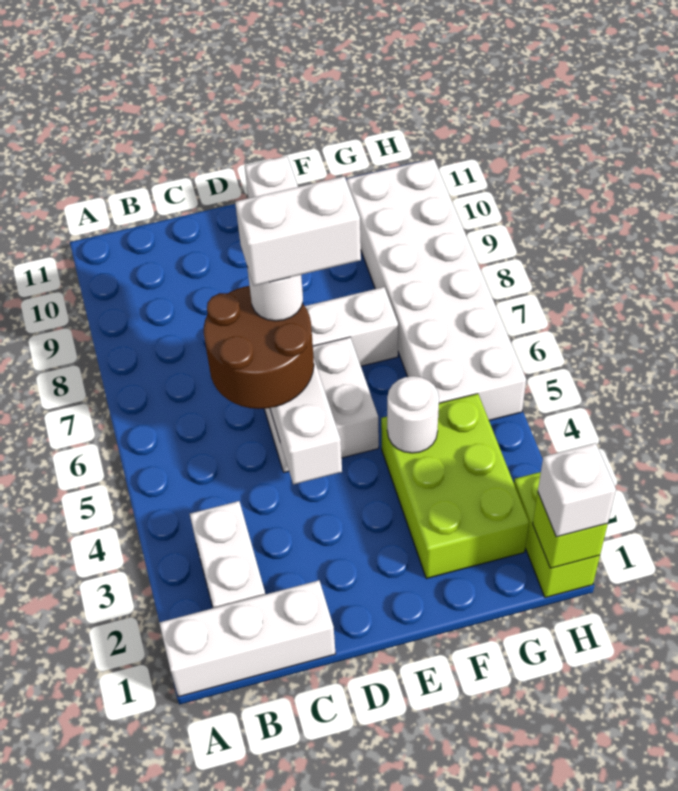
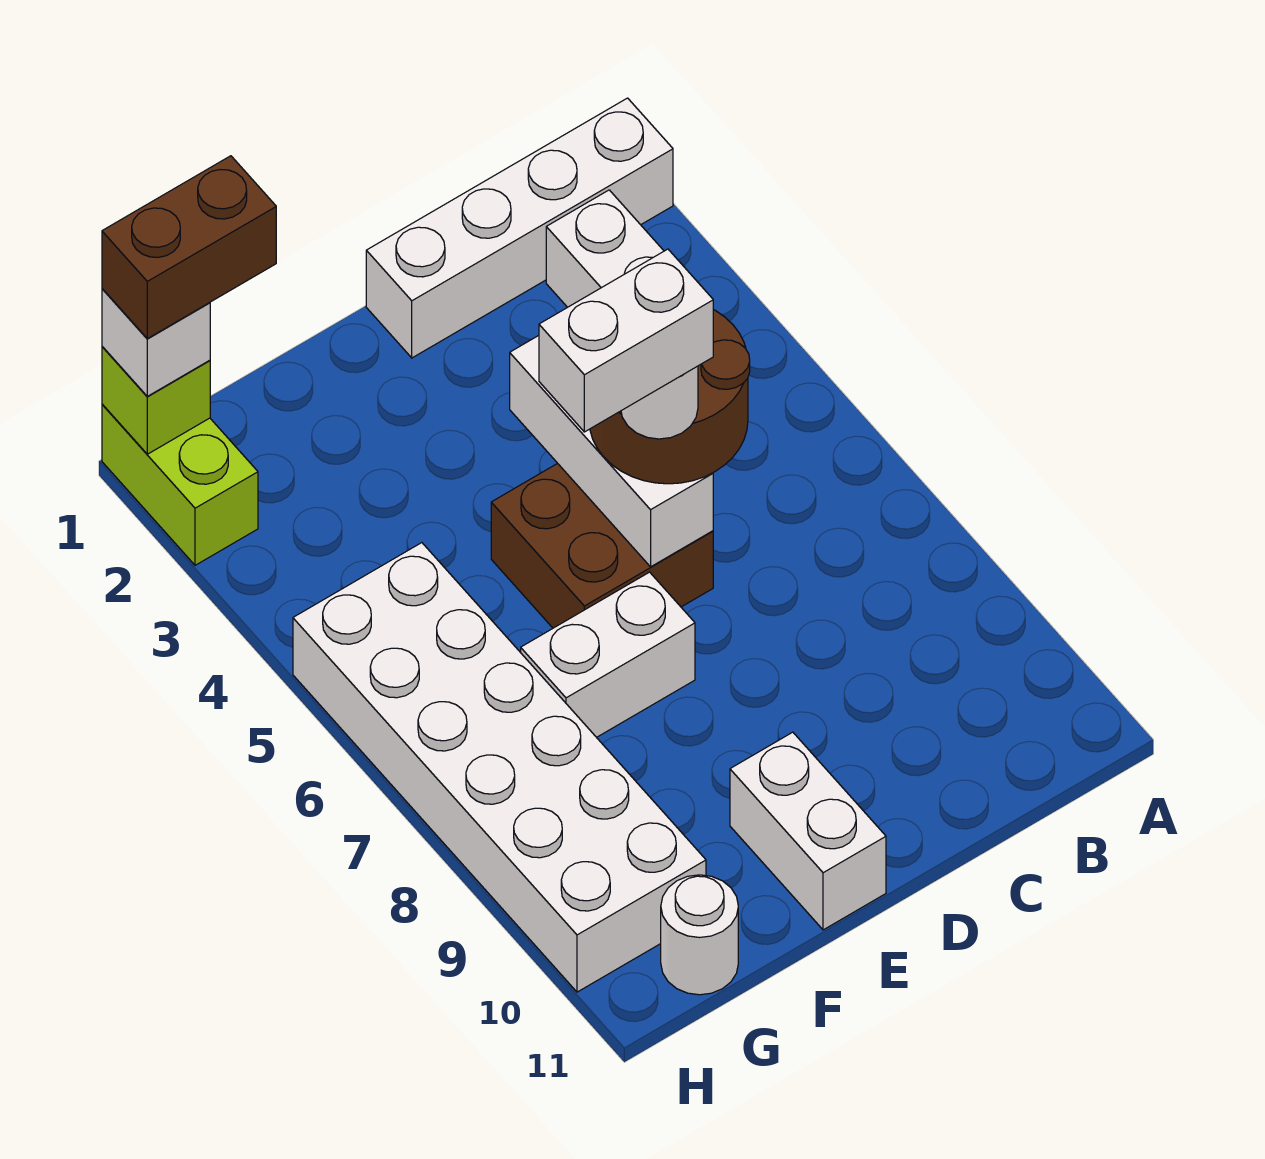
white brick A1:C1 level 1 -> white brick A1:D1 level 1
white brick D5:E6 level 1 -> brown brick D5:E6 level 1
lime brick F2:G4 level 1 -> none
white round brick F4 level 2 -> white round brick G11 level 1
none -> brown brick G1:H1 level 4

